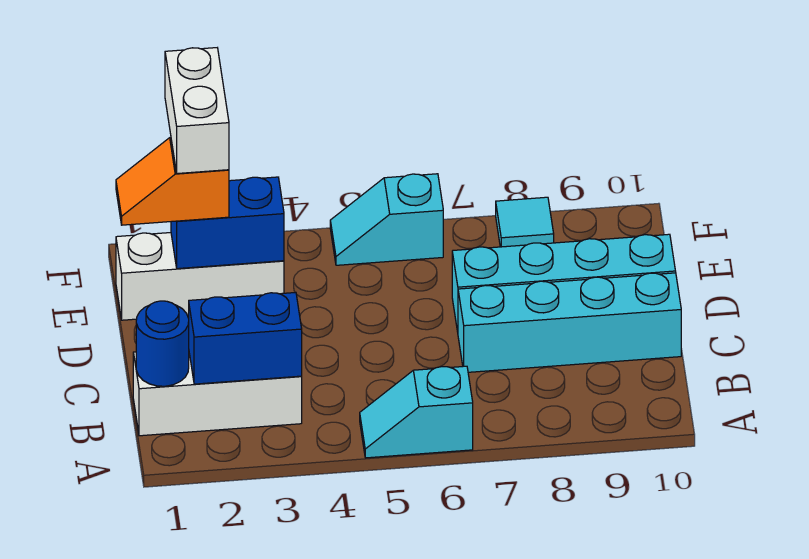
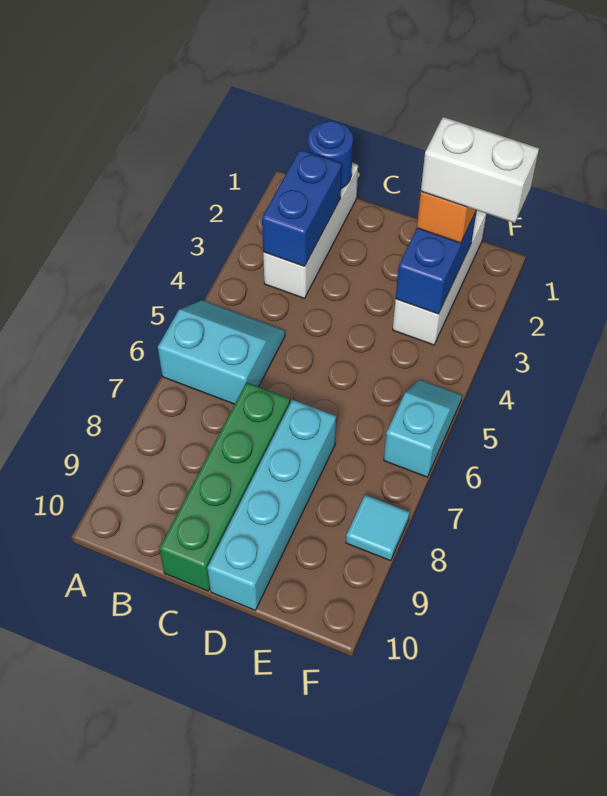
cyan slope A5:A6 level 1 top 6 -> cyan slope A5:B6 level 1 top 6
cyan brick C7:C10 level 1 -> green brick C7:C10 level 1

